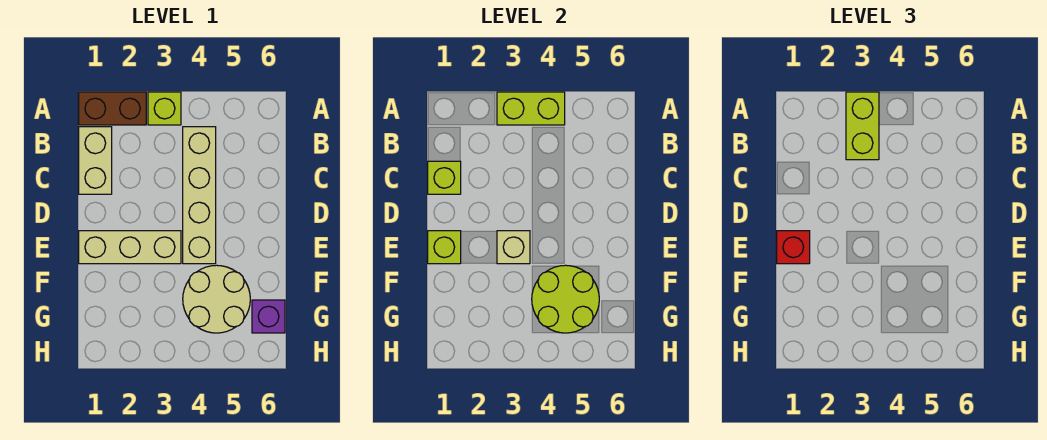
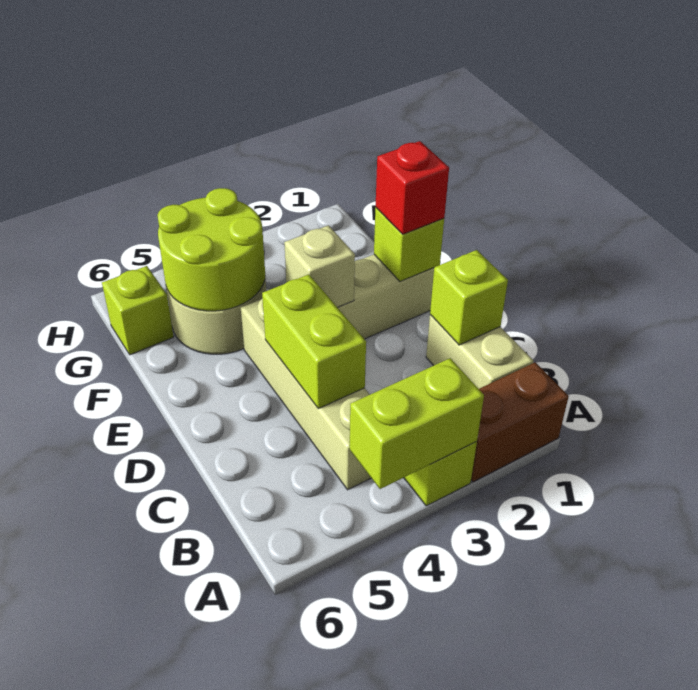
lime brick A3:B3 level 3 -> lime brick C4:D4 level 2
purple brick G6 level 1 -> lime brick G6 level 1

